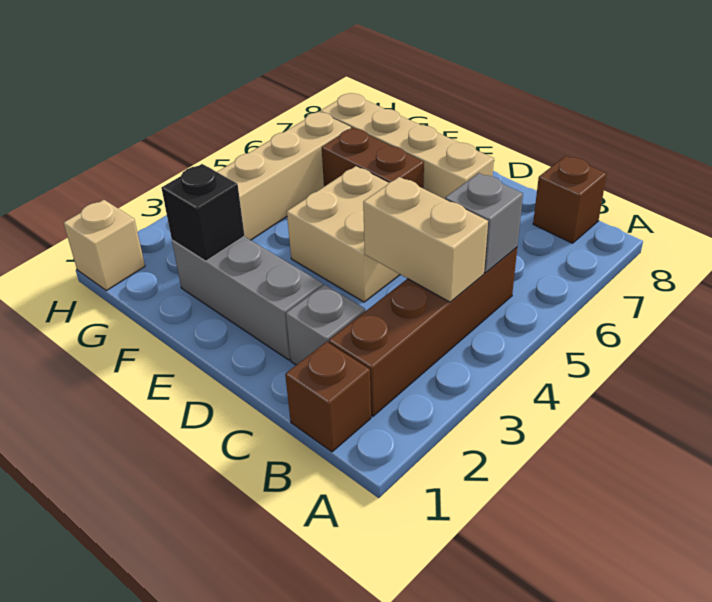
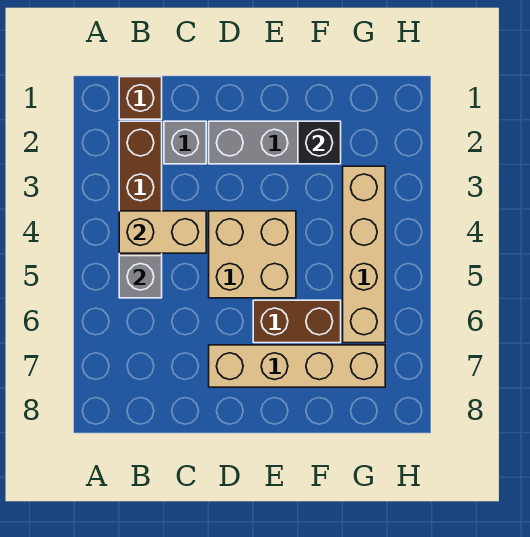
brown brick B8 level 1 -> none
tan brick H1 level 1 -> none

